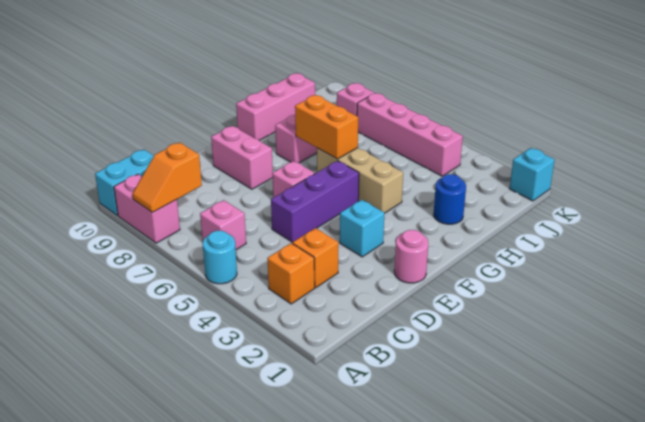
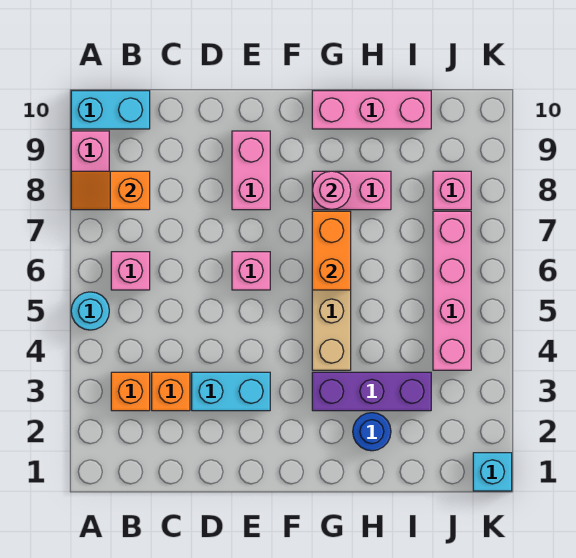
purple brick D5:F5 level 1 -> purple brick G3:I3 level 1
pink round brick E1 level 1 -> pink round brick G8 level 2
cyan brick E3 level 1 -> cyan brick D3:E3 level 1

